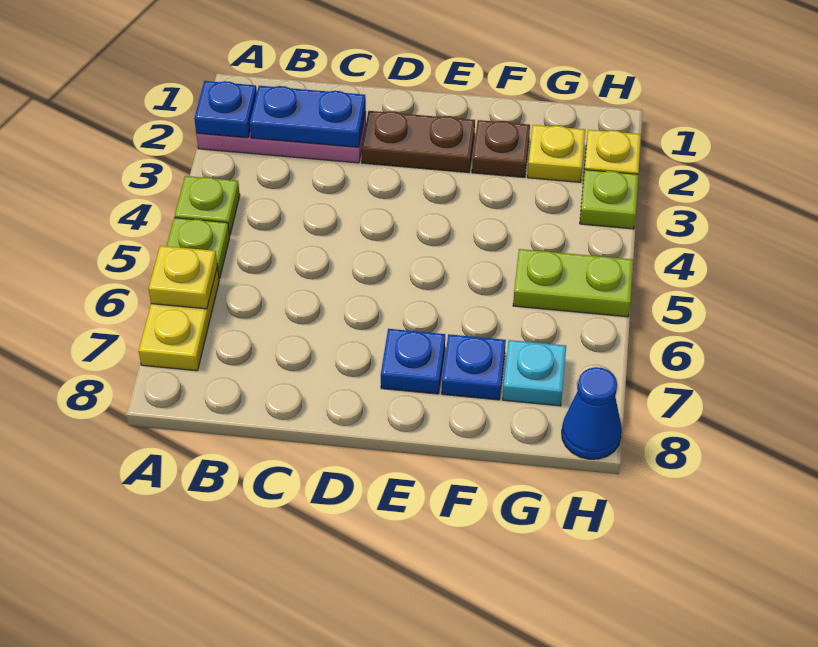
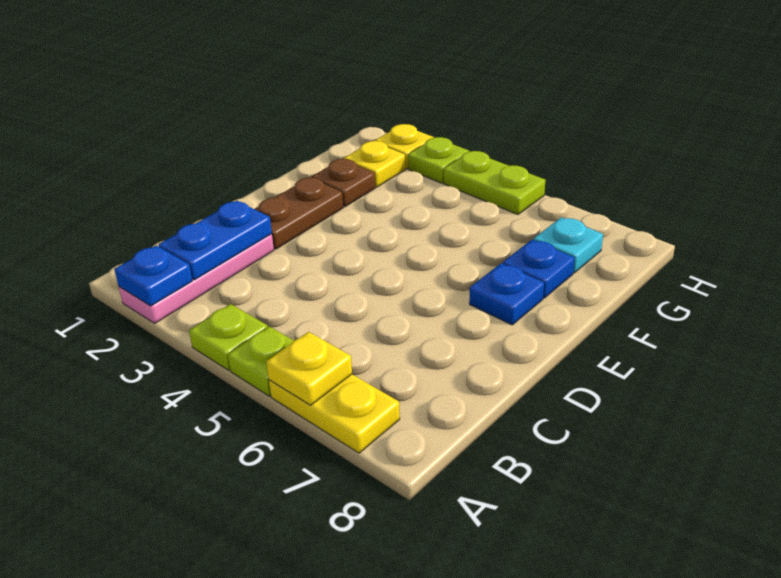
lime plate G5:H5 level 1 -> lime plate H4:H5 level 1
blue cone H8 level 1 -> none

